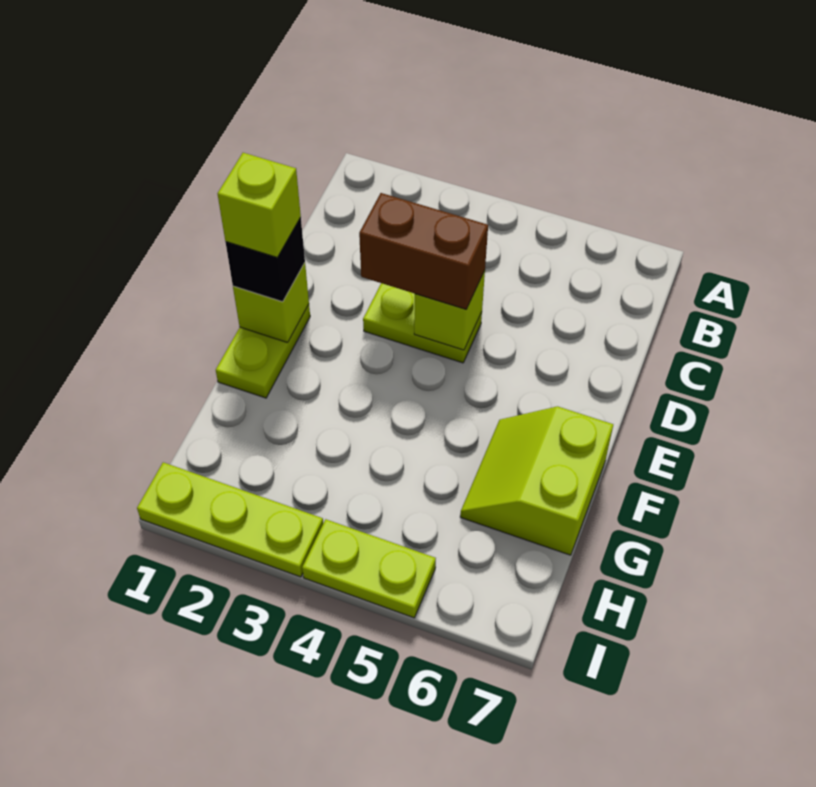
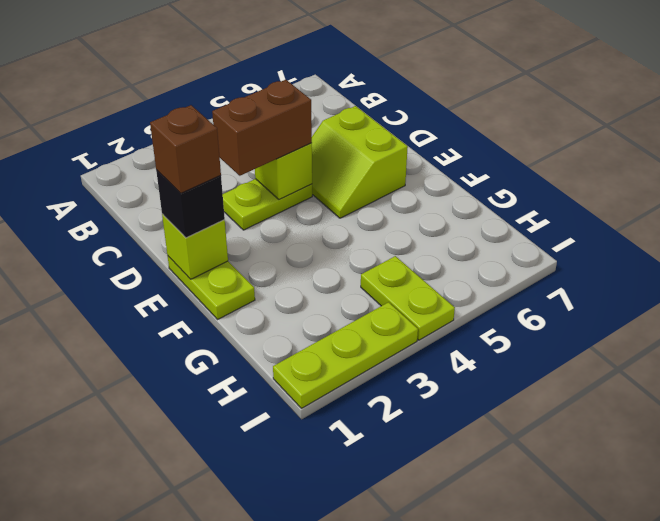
lime brick E1 level 4 -> brown brick E1 level 4
lime slope F6:G7 level 1 top 7 -> lime slope D5:E6 level 1 top 6
lime plate I4:I5 level 1 -> lime plate H4:I4 level 1

